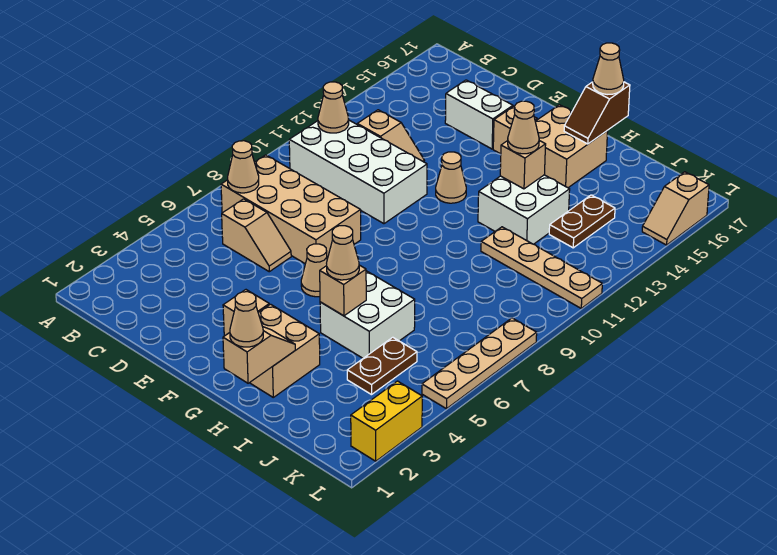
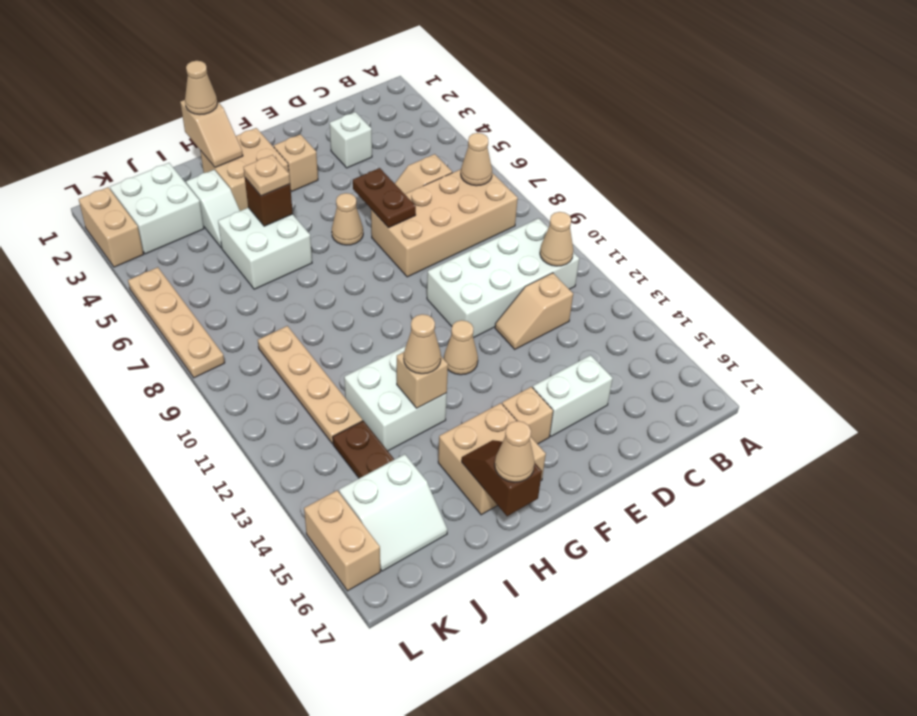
none -> white brick D3 level 1
tan brick H5 level 2 -> brown brick H5 level 2
tan cone H5 level 3 -> tan plate H5 level 3
none -> white slope I3:I4 level 1 top 3
tan plate I11:L11 level 1 -> tan plate J9:J12 level 1
none -> white brick J2:K3 level 1
brown plate J4:J5 level 1 -> brown plate E6:E7 level 2
none -> white slope J15:K16 level 1 top 15
yellow brick L2:L3 level 1 -> tan brick L2:L3 level 1
tan slope L15:L16 level 1 top 16 -> tan brick L15:L16 level 1

